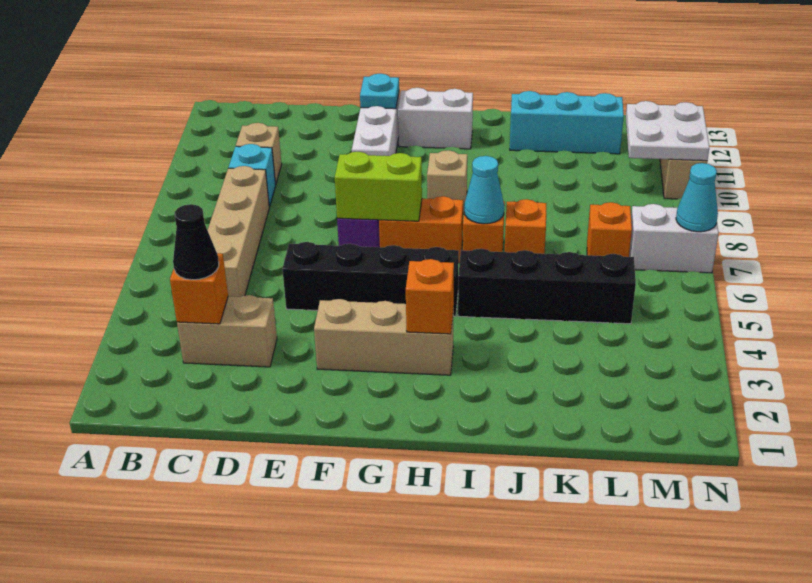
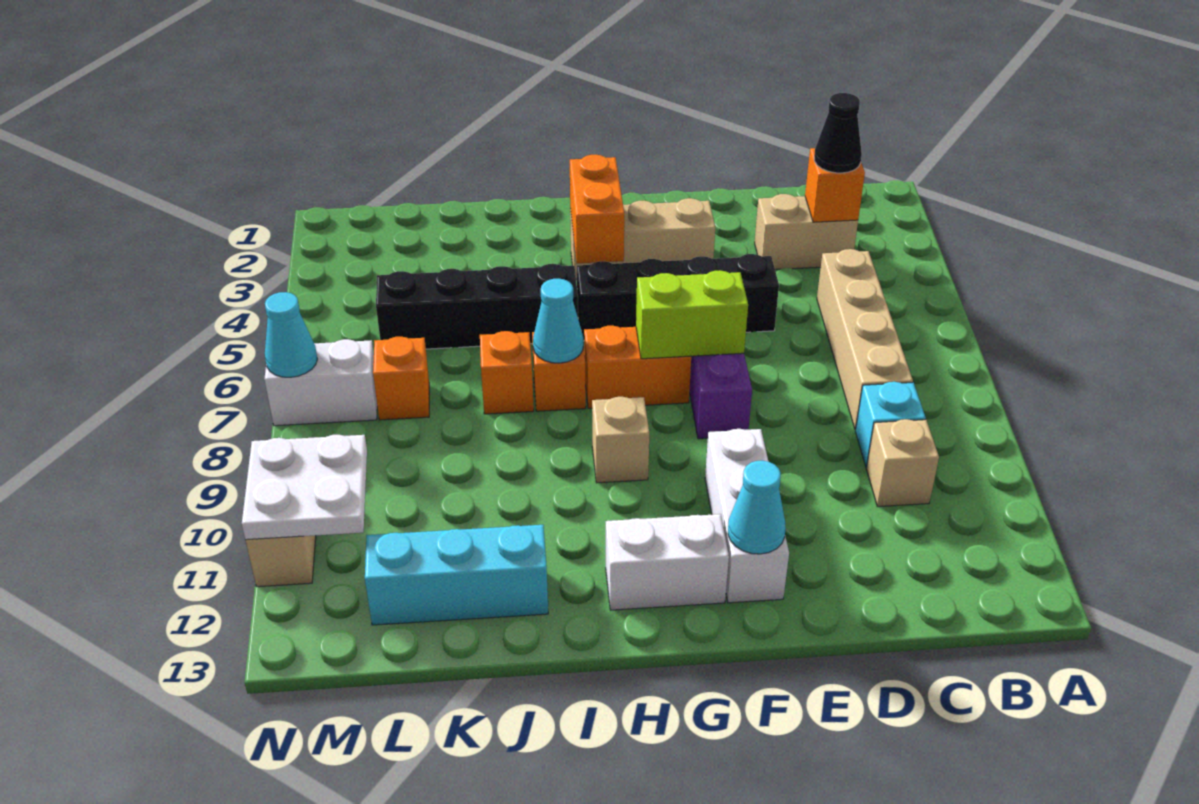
cyan plate F12 level 2 -> cyan cone F12 level 2
orange brick H3 level 2 -> orange brick H3:H4 level 2

